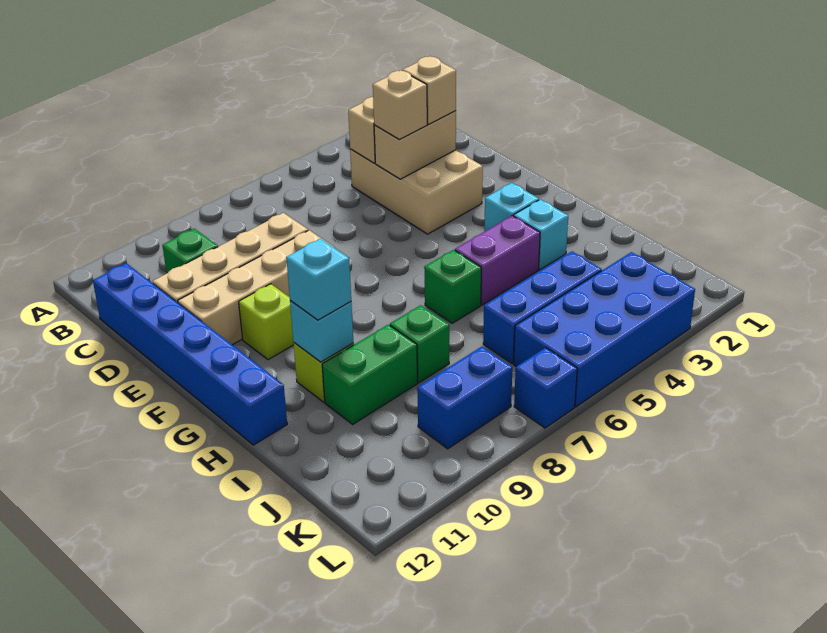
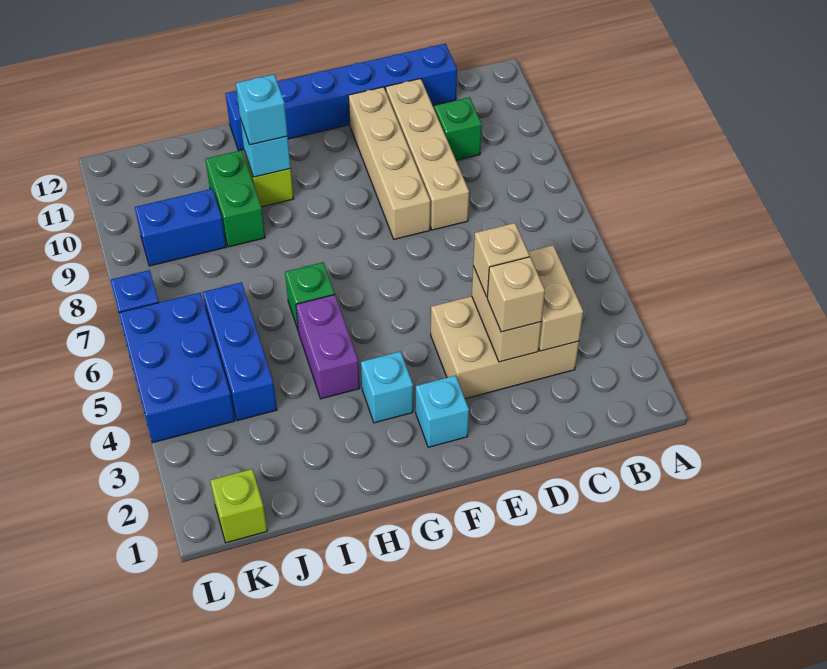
lime brick F10 level 1 -> lime brick K1 level 1
cyan brick H3 level 1 -> cyan brick F2 level 1
green brick I8 level 1 -> none
blue brick K3:L6 level 1 -> blue brick K4:L6 level 1
blue brick K8:K9 level 1 -> blue brick J9:K9 level 1

